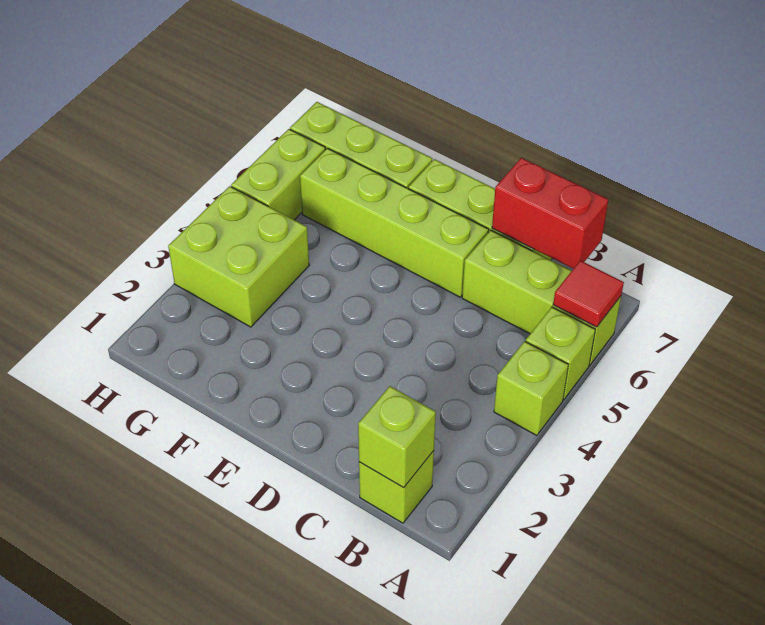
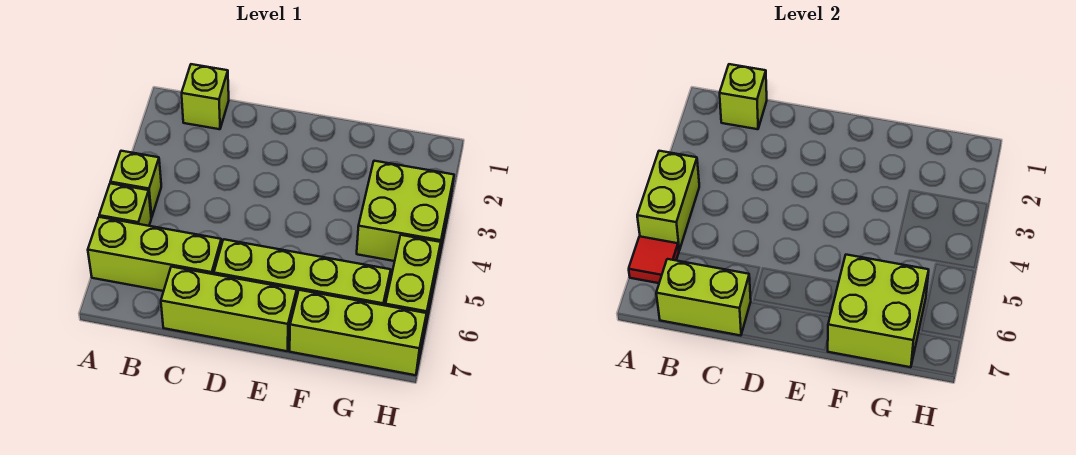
none -> lime brick A4:A5 level 2
red brick B7:C7 level 2 -> lime brick B7:C7 level 2
none -> lime brick F6:G7 level 2

